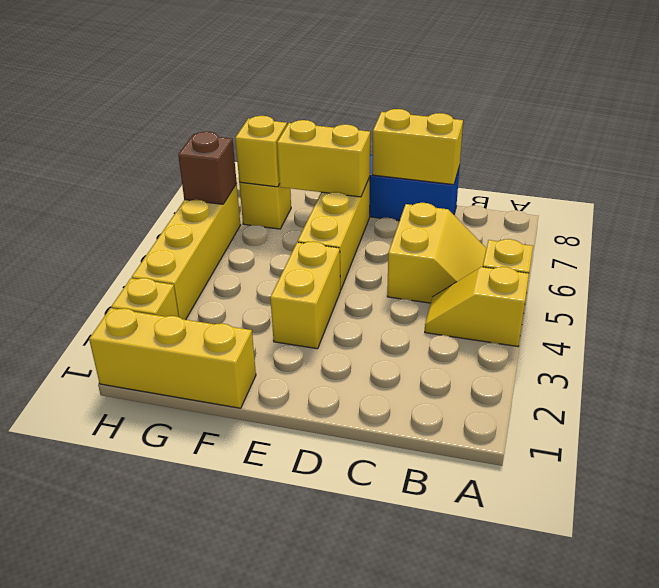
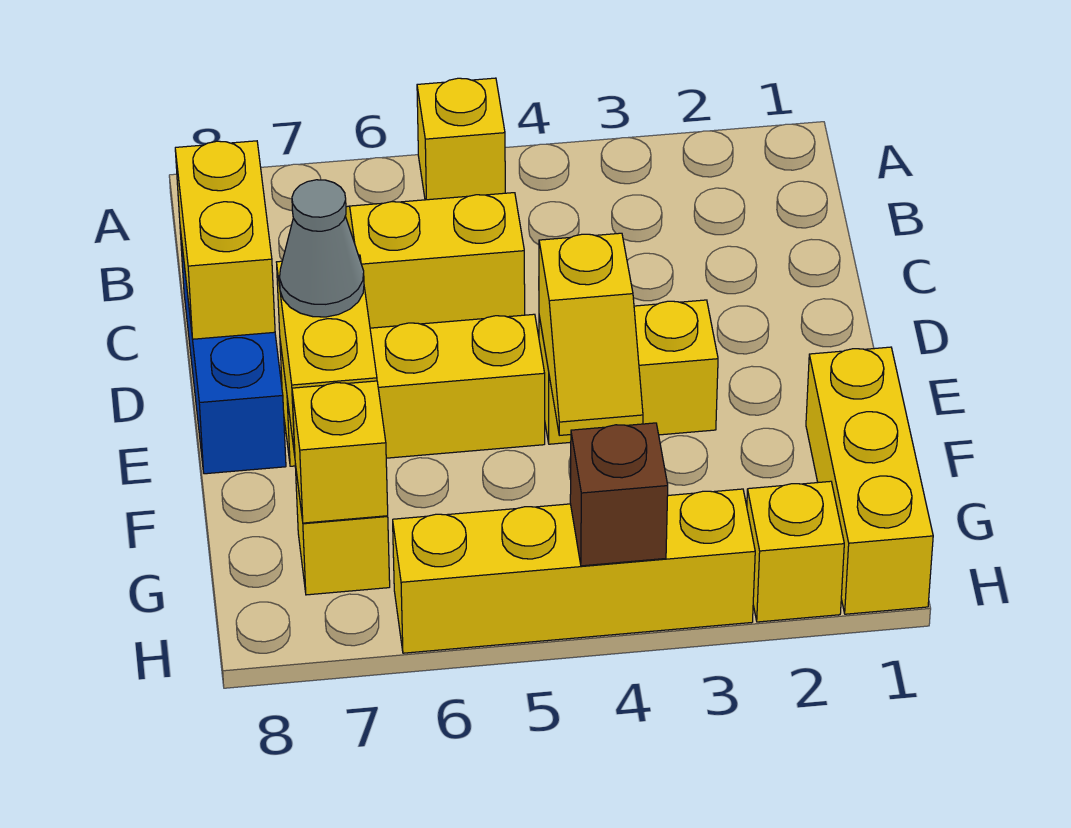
yellow slope A4:B4 level 1 top A -> yellow slope E4:F4 level 2 top E
none -> grey cone E7 level 3
brown brick H6 level 2 -> brown brick H4 level 2

